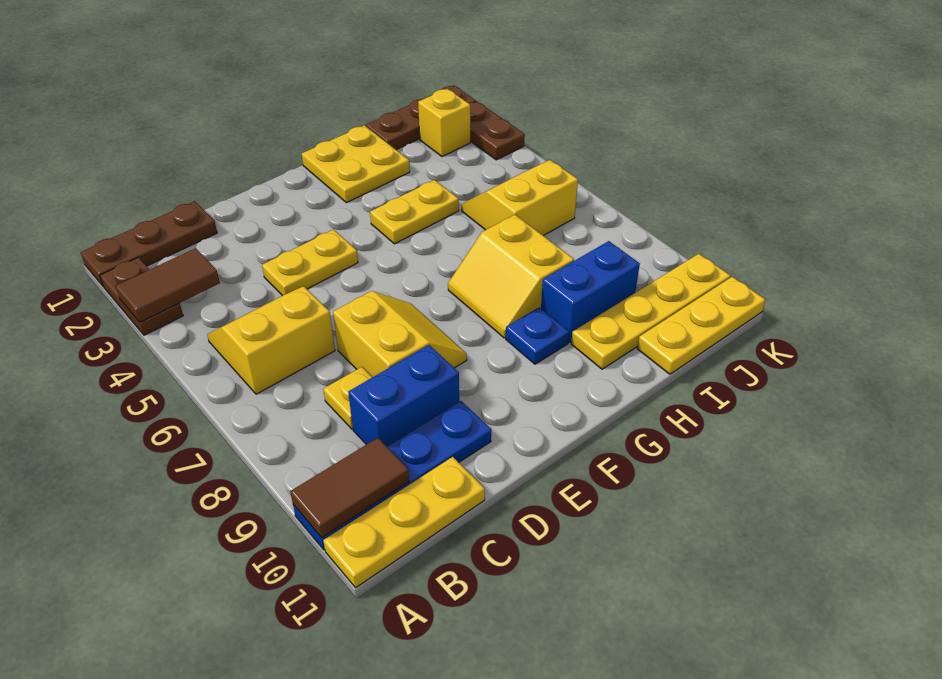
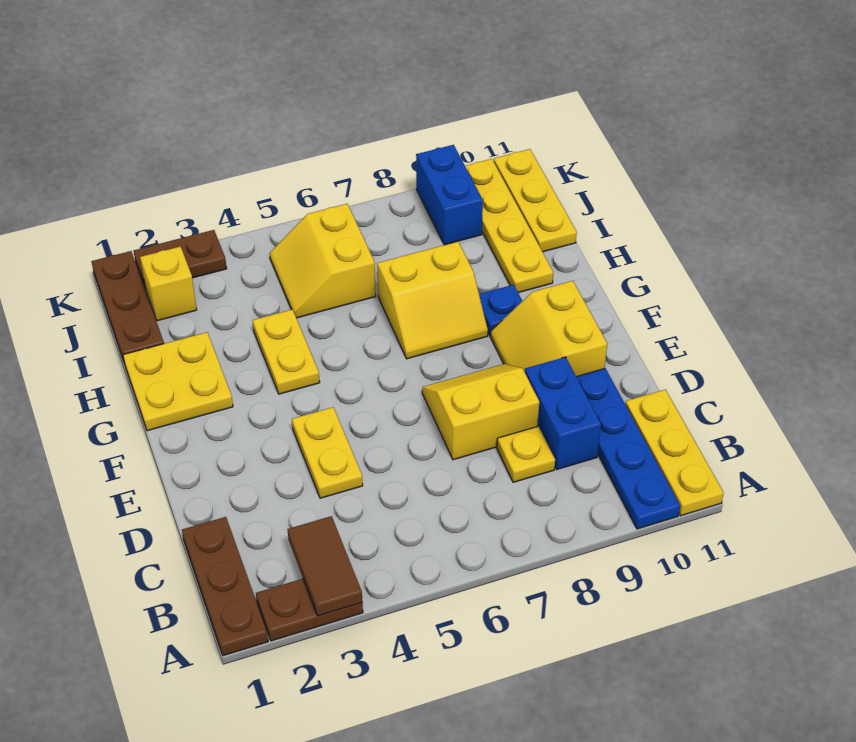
brown tile A10:B10 level 2 -> none
yellow slope B5:C6 level 1 top 6 -> yellow slope E9:F10 level 1 top 10
blue brick H9:I9 level 1 -> blue brick J9:K9 level 1

